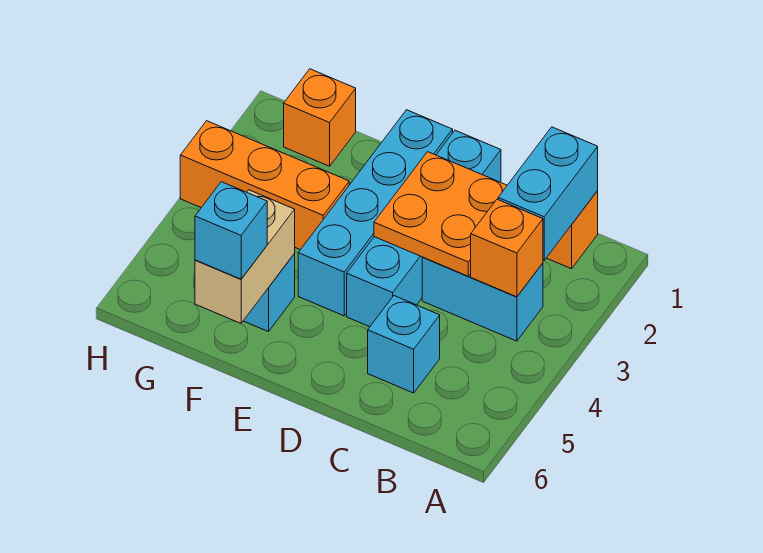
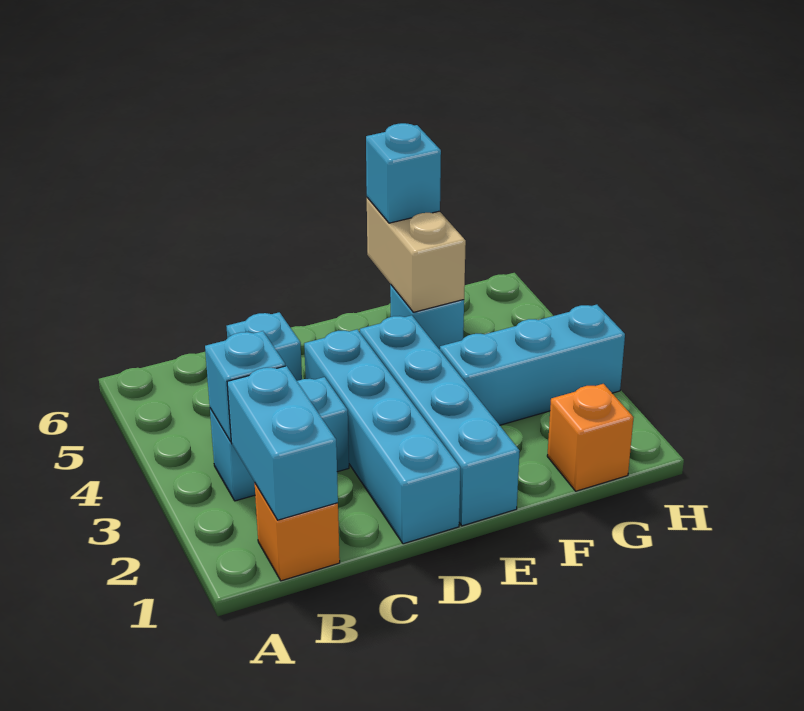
orange brick B3 level 2 -> cyan brick B3 level 2
orange plate C2:D3 level 2 -> none
orange brick F3:H3 level 1 -> cyan brick F3:H3 level 1

